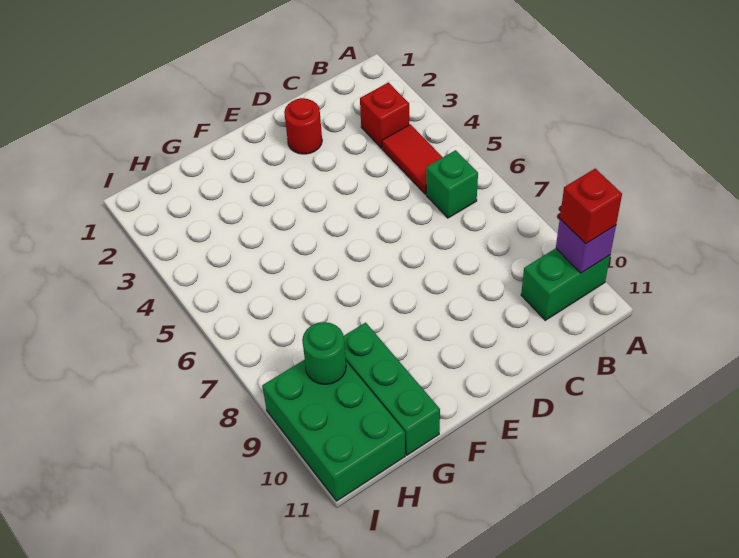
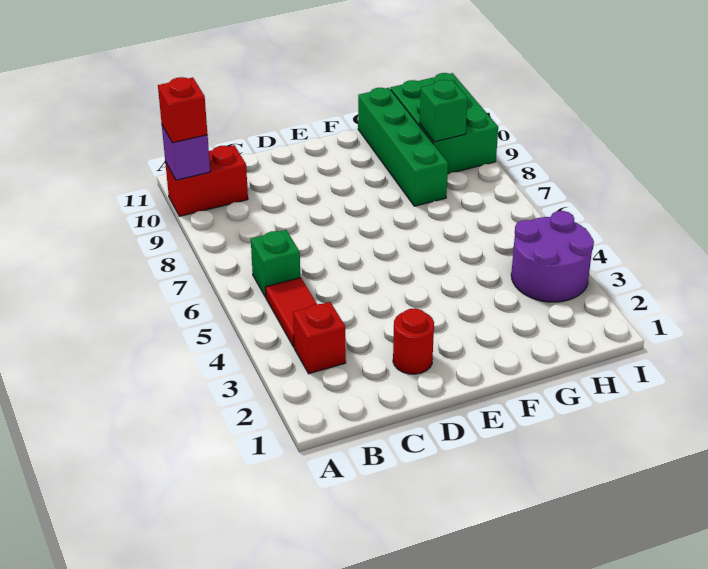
green brick A10:B10 level 1 -> red brick A10:B10 level 1
green brick G9:G11 level 1 -> green brick G8:G11 level 1
none -> purple round brick H3:I4 level 1
green round brick H9 level 2 -> green brick H9 level 2

